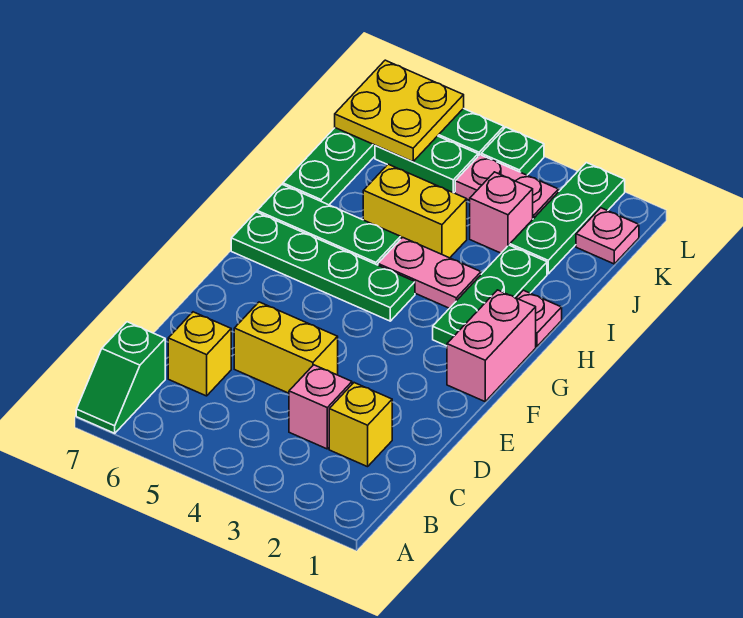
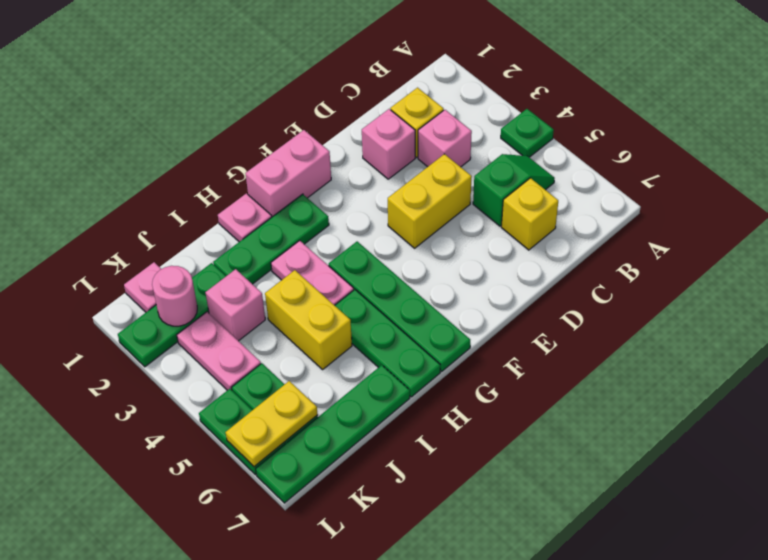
green slope A7:B7 level 1 top B -> green slope B5:C5 level 1 top C
none -> pink brick D2 level 1
yellow brick D4:D5 level 1 -> yellow brick D4:E4 level 1
none -> pink round brick K2 level 2
yellow plate K6:L7 level 2 -> yellow plate K6:L6 level 2
green plate L4 level 1 -> green plate A4 level 1

